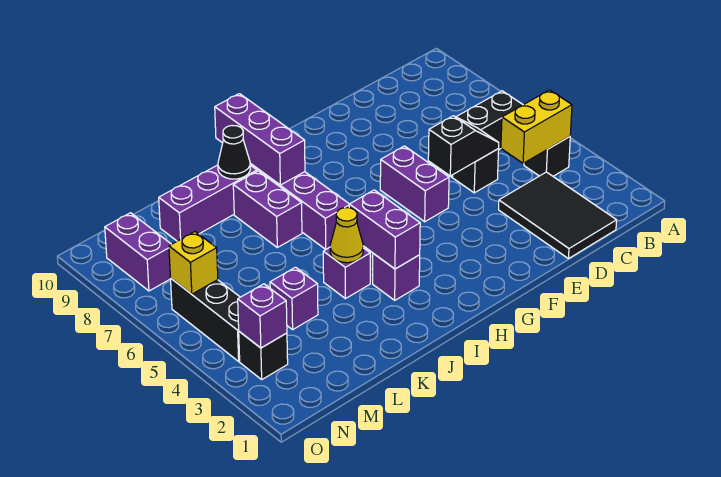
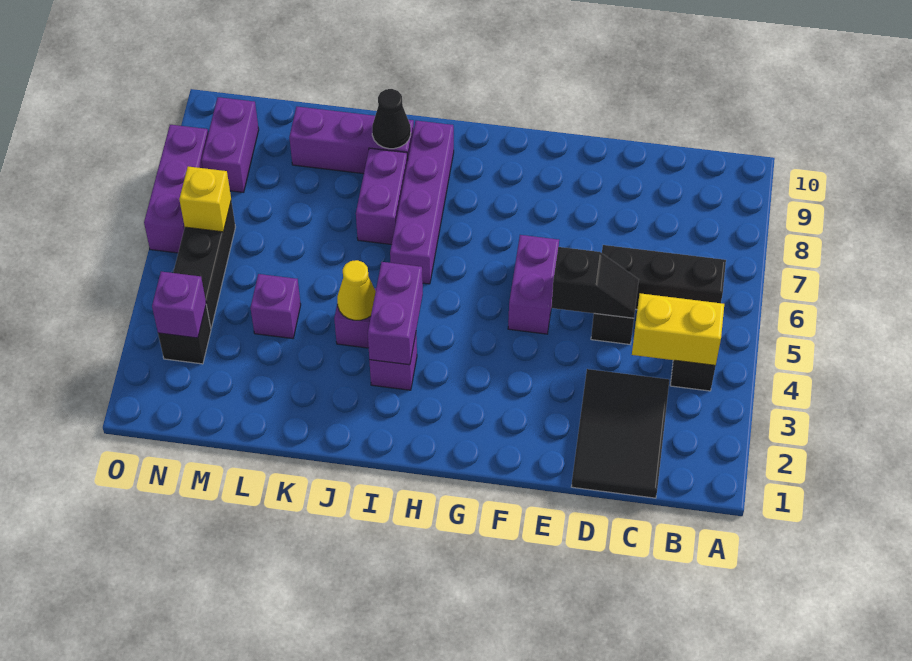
purple brick I8:I10 level 2 -> purple brick O6:O8 level 1

